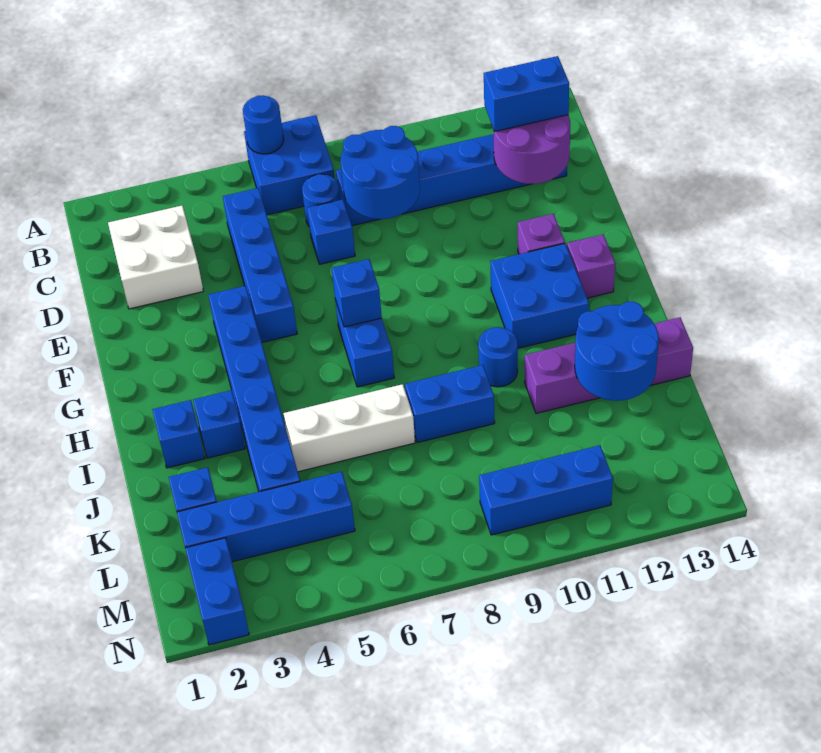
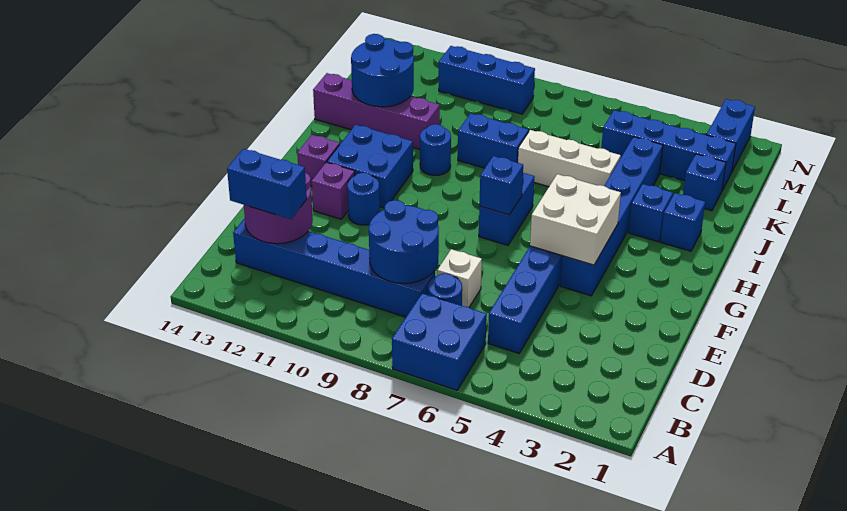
blue round brick A6 level 2 -> blue round brick F11 level 1
white brick C2:D3 level 1 -> white brick F4:G5 level 2
blue brick D7 level 1 -> white brick D7 level 1

